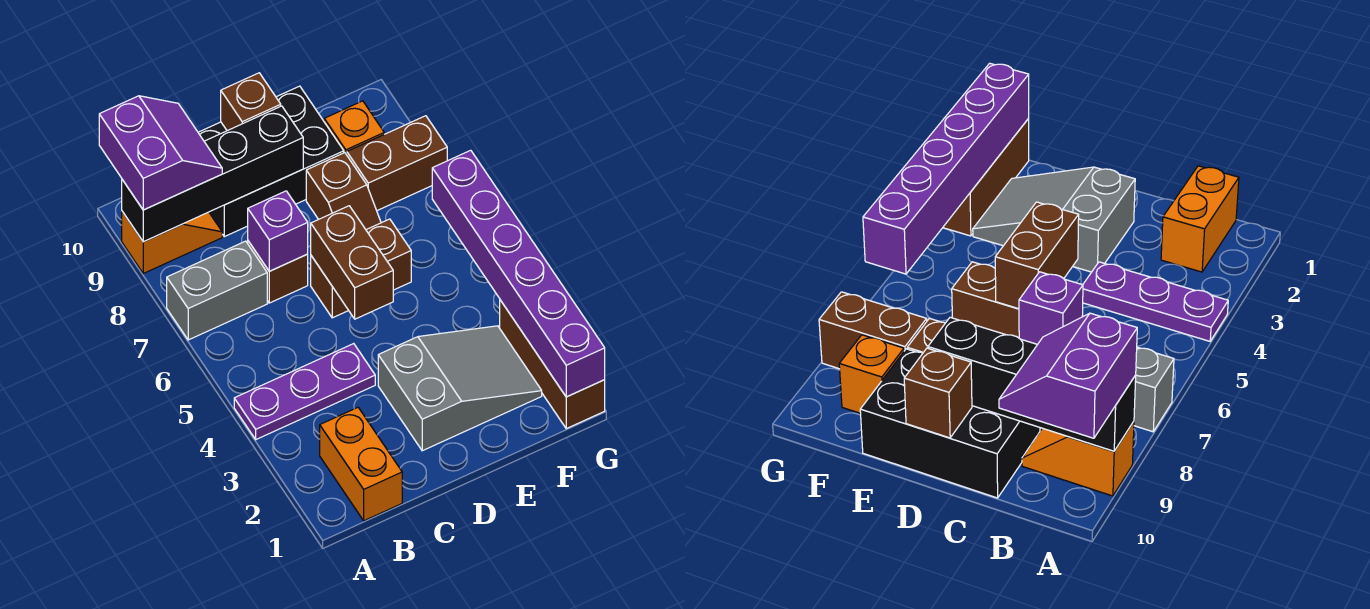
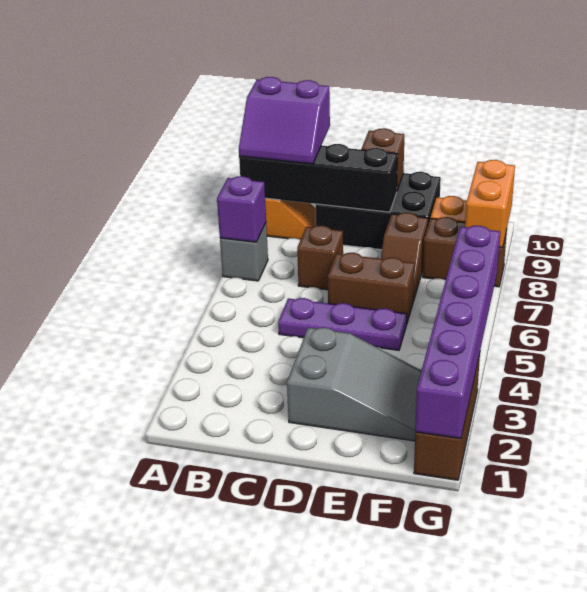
purple plate A4:C4 level 1 -> purple plate C5:E5 level 1
grey brick A7:B7 level 1 -> grey brick A7 level 1
purple slope A9:B10 level 3 top A -> purple slope A9:B10 level 3 top 10
orange brick B1:B2 level 1 -> orange brick G8:G9 level 2
purple brick C7 level 2 -> purple brick A7 level 2
brown brick D5:D6 level 2 -> none

